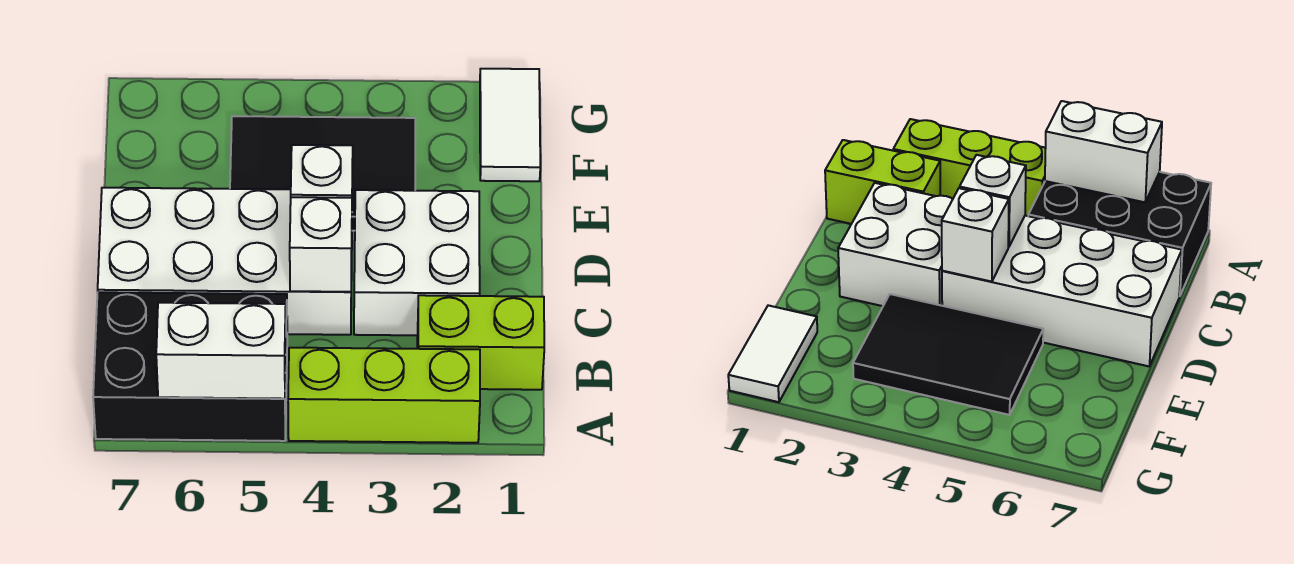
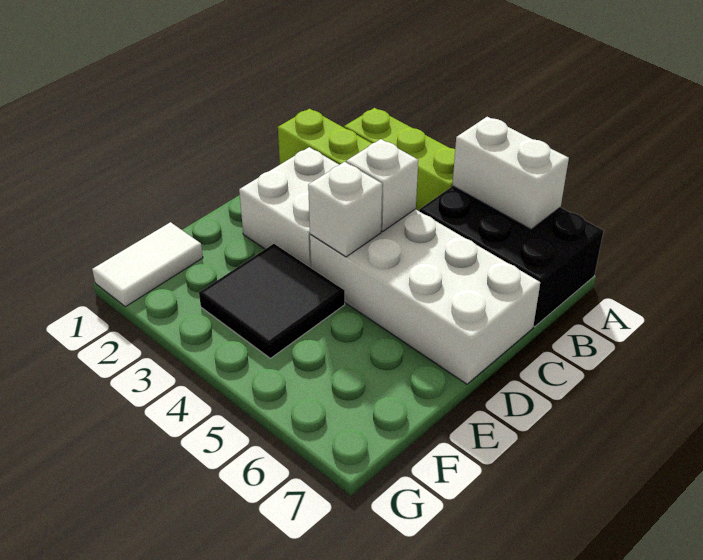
black tile E3:F5 level 1 -> black tile E3:F4 level 1

